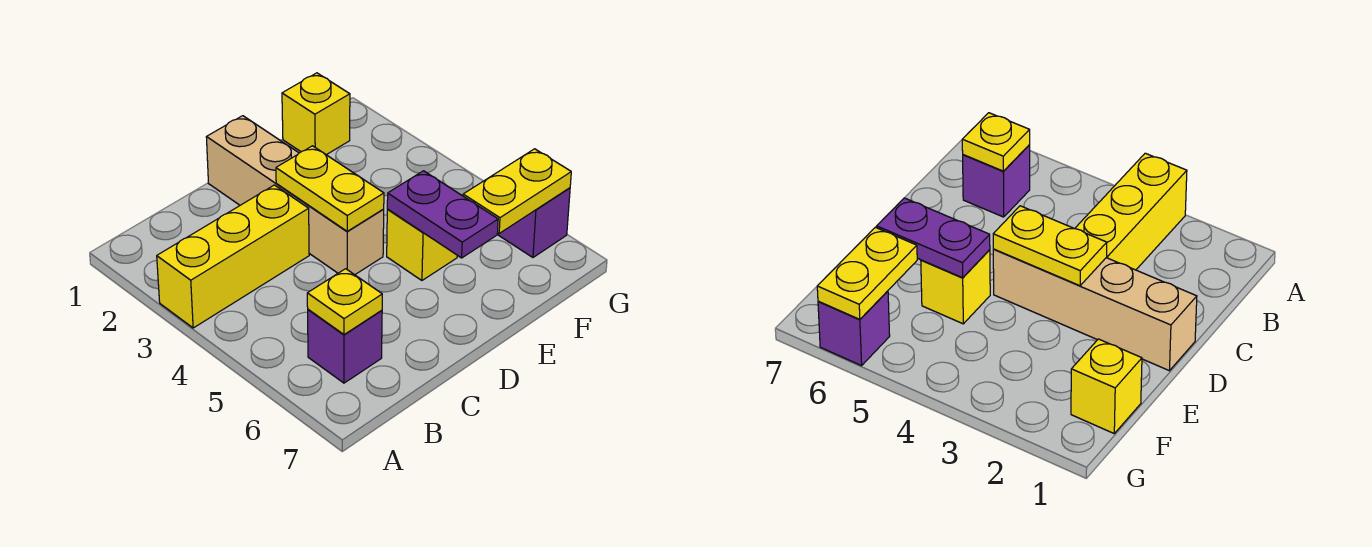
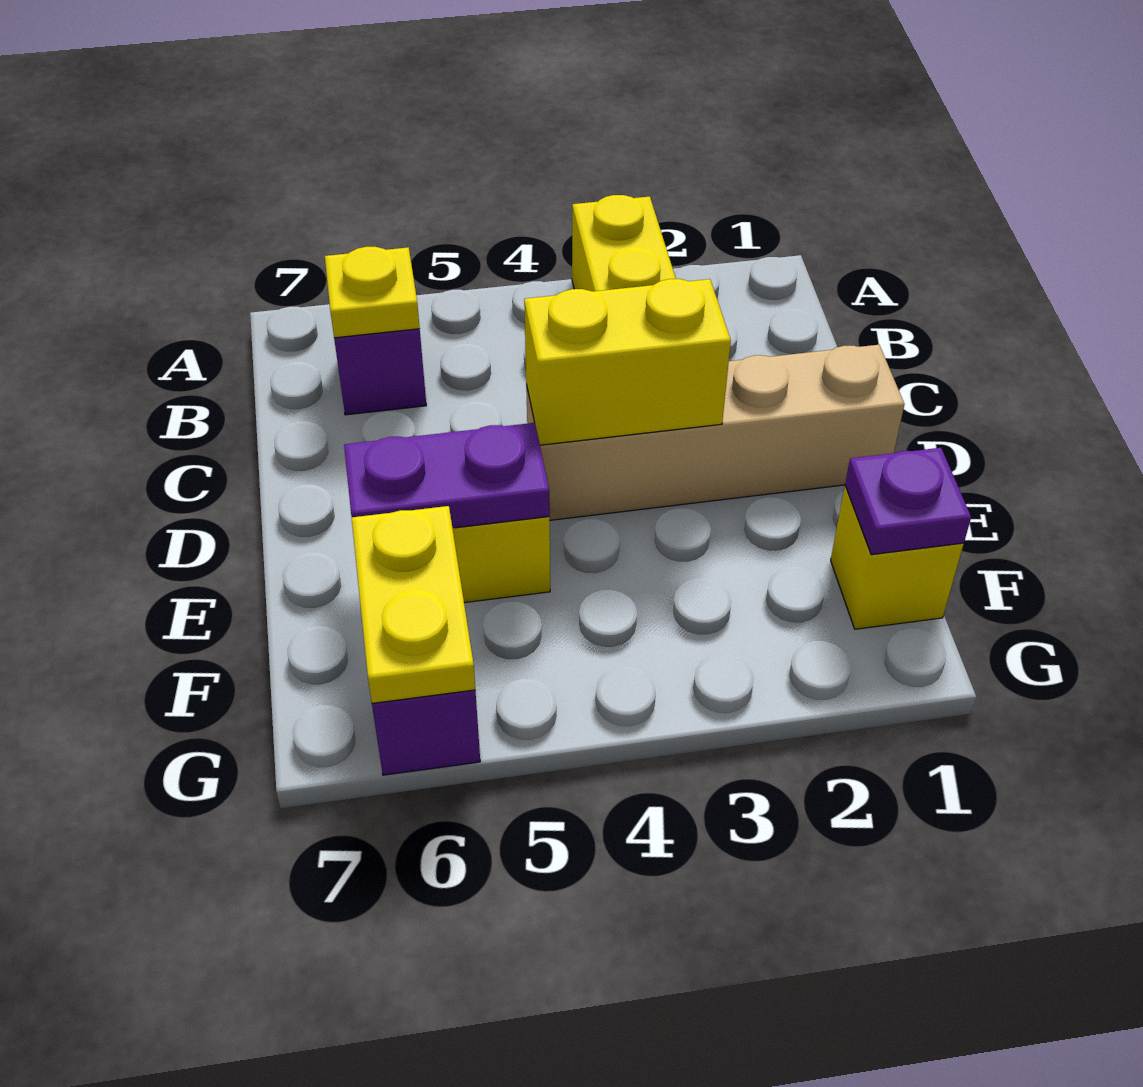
yellow plate D3:D4 level 2 -> yellow brick D3:D4 level 2
none -> purple plate F1 level 2

